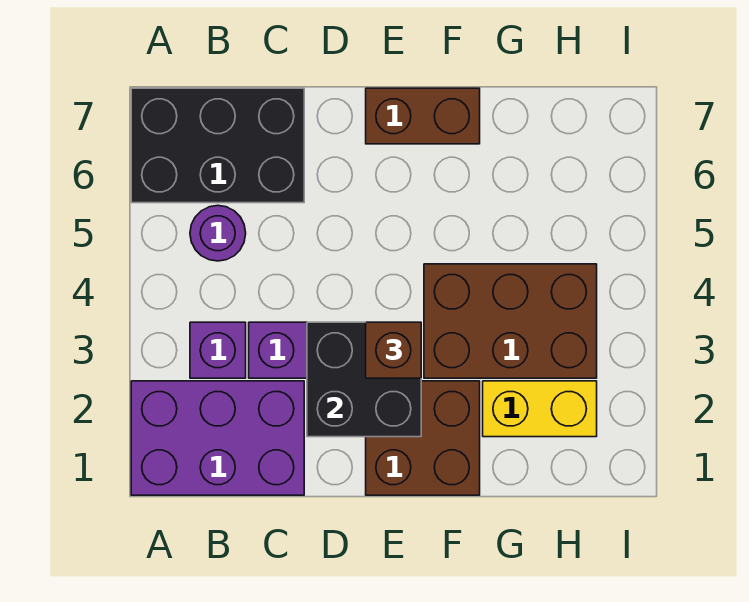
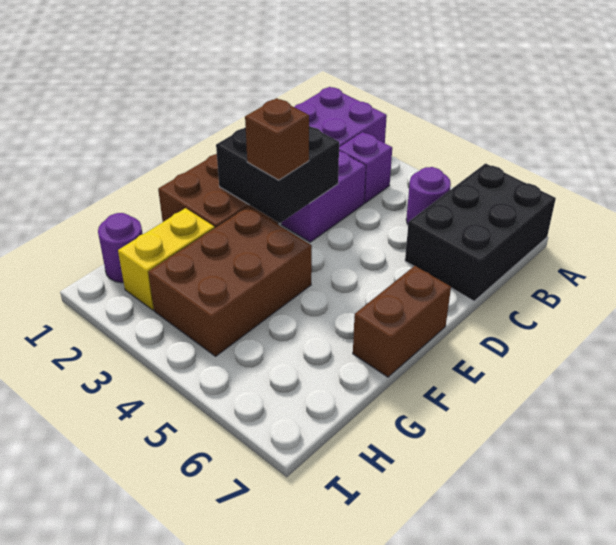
none -> purple round brick H1 level 1

